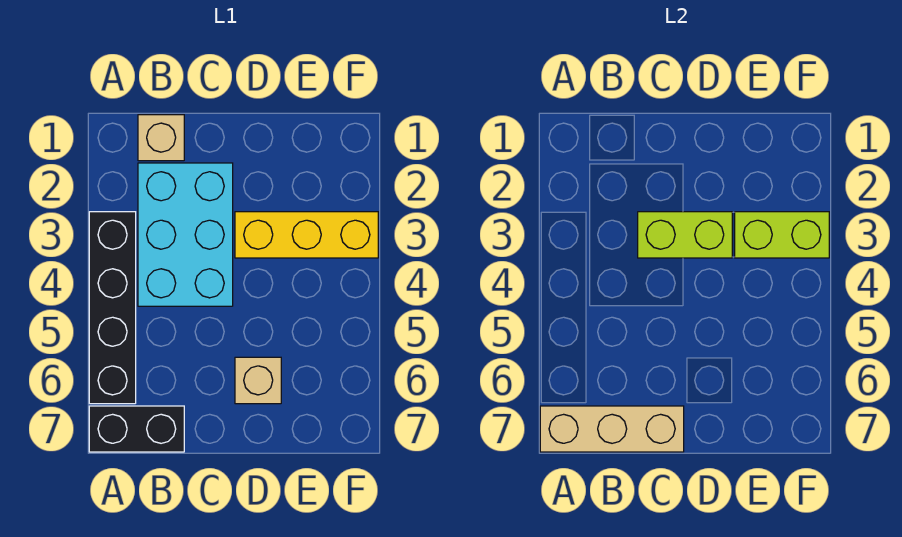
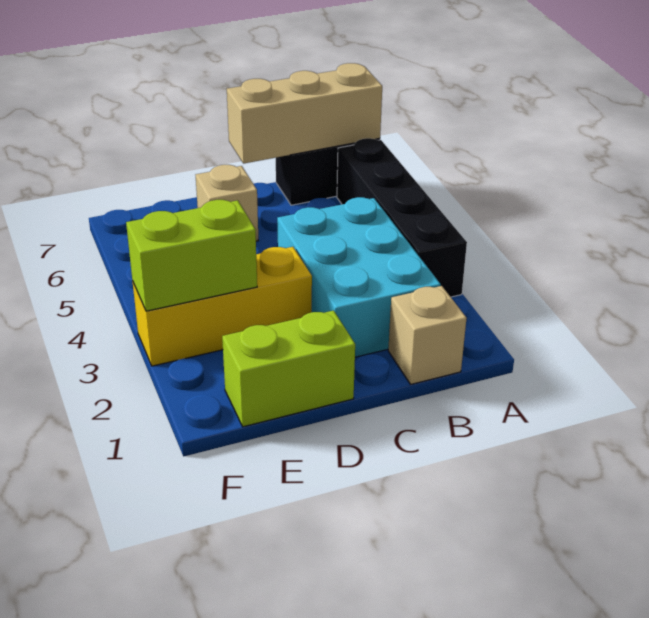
lime brick C3:D3 level 2 -> lime brick D1:E1 level 1

